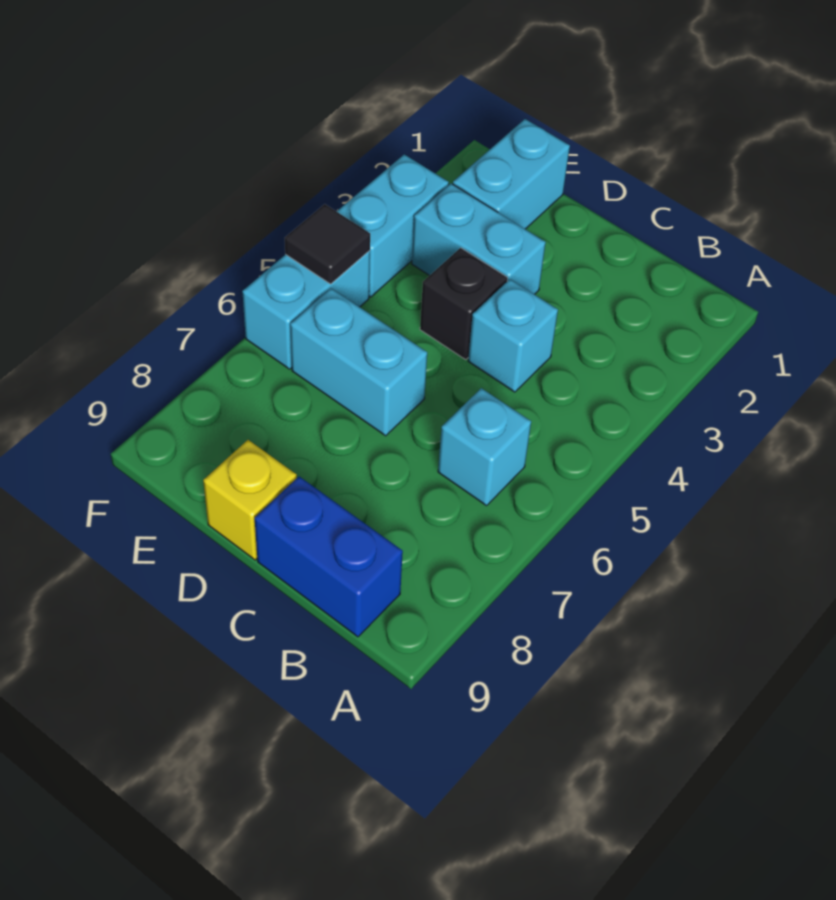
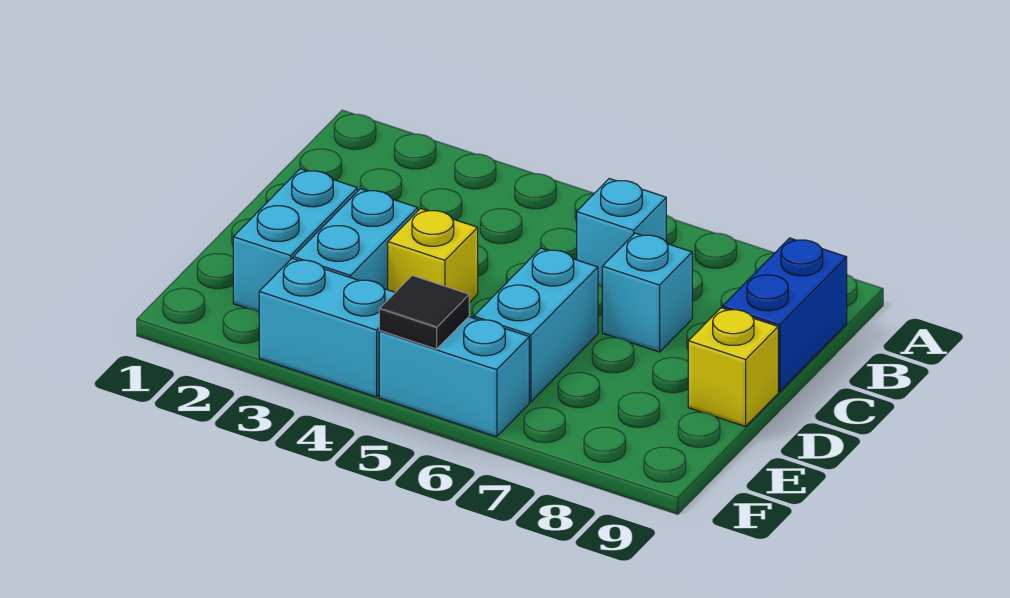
cyan brick C4 level 1 -> cyan brick C7 level 1
black brick D4 level 1 -> yellow brick D4 level 1
cyan brick E1:E2 level 1 -> cyan brick D2:E2 level 1

